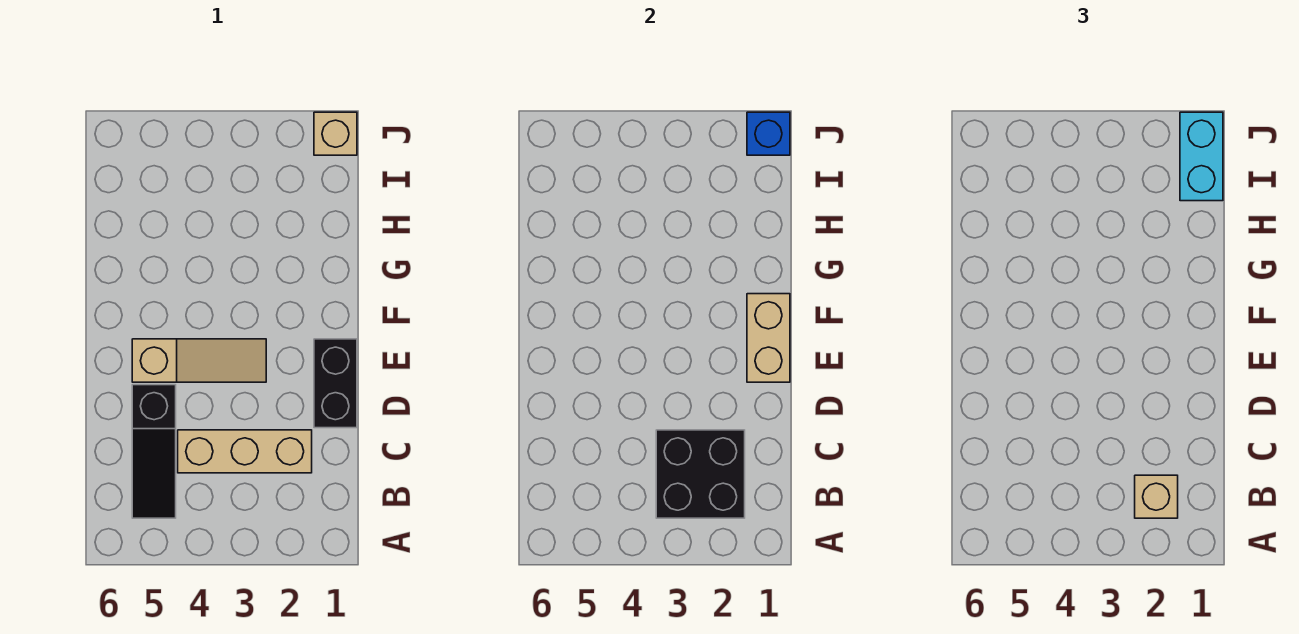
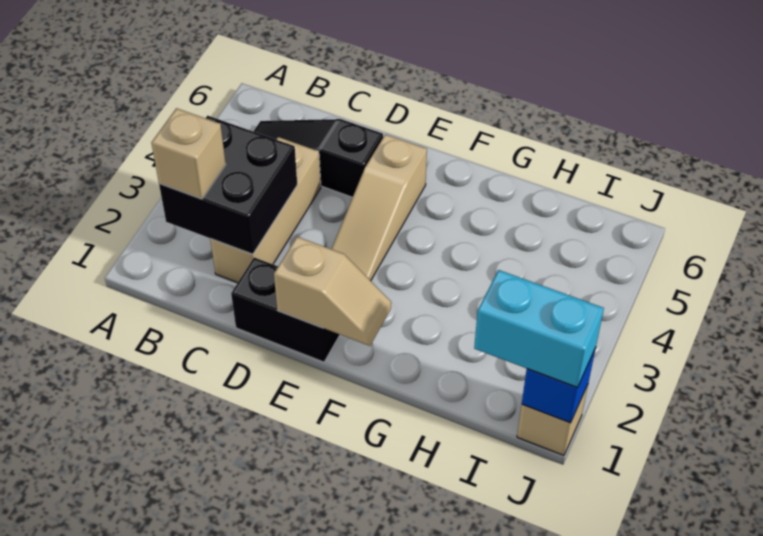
tan brick E1:F1 level 2 -> tan slope E1:F1 level 2 top E

